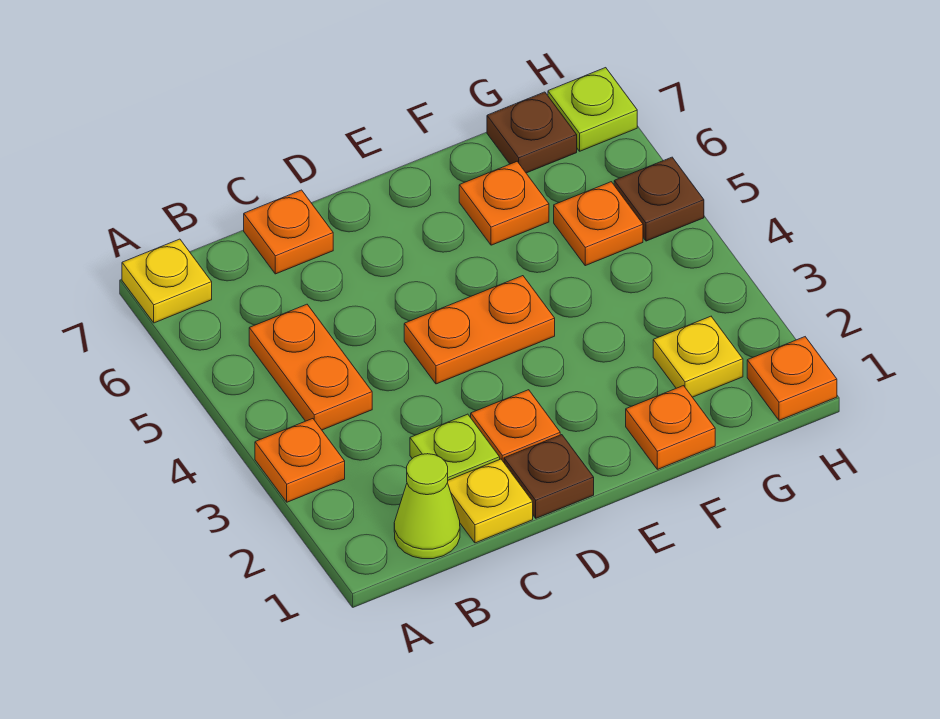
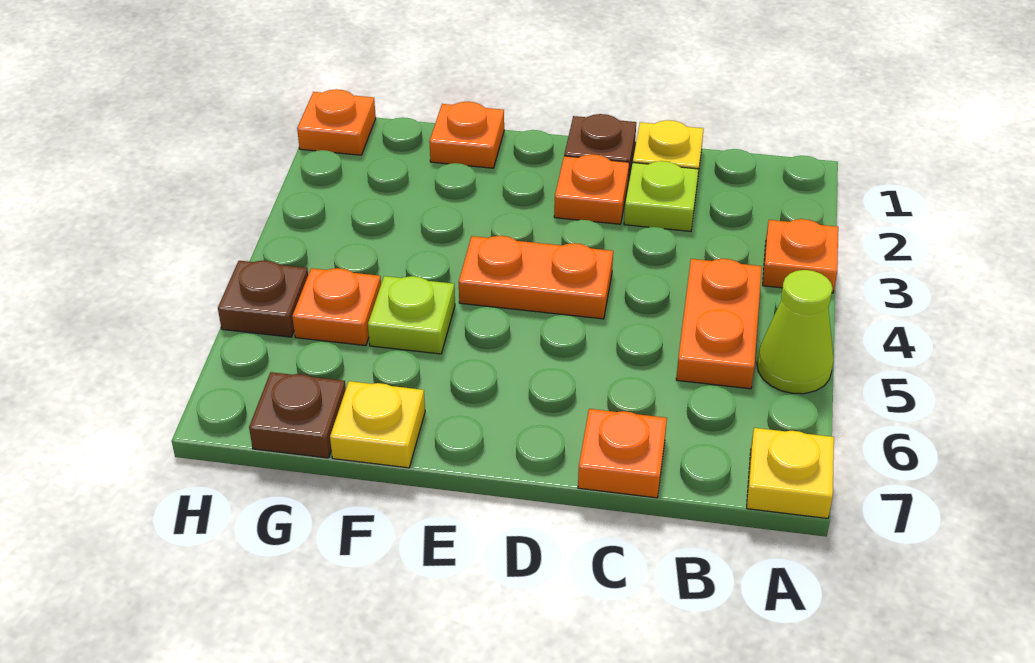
lime cone B1 level 1 -> lime cone A5 level 1
orange plate F6 level 1 -> none
yellow plate G2 level 1 -> yellow plate F7 level 1
lime plate H7 level 1 -> lime plate F5 level 1

